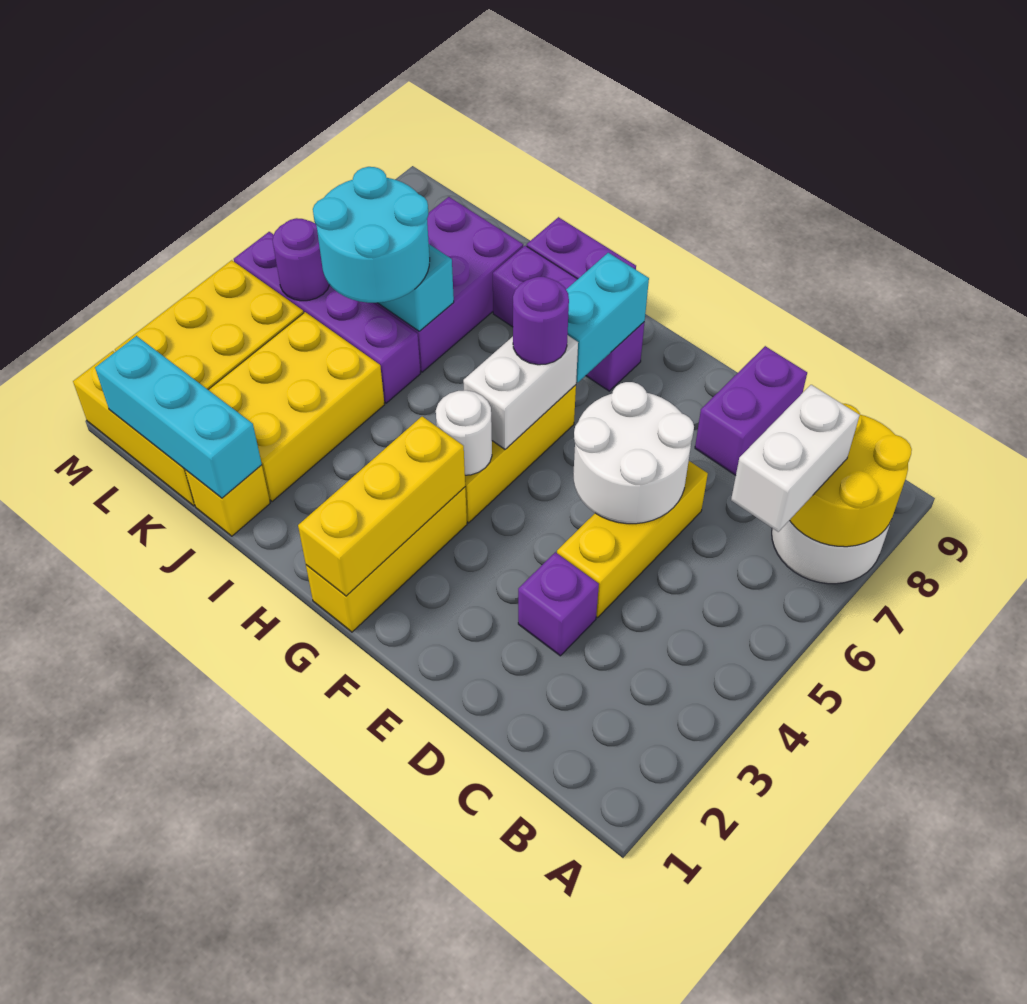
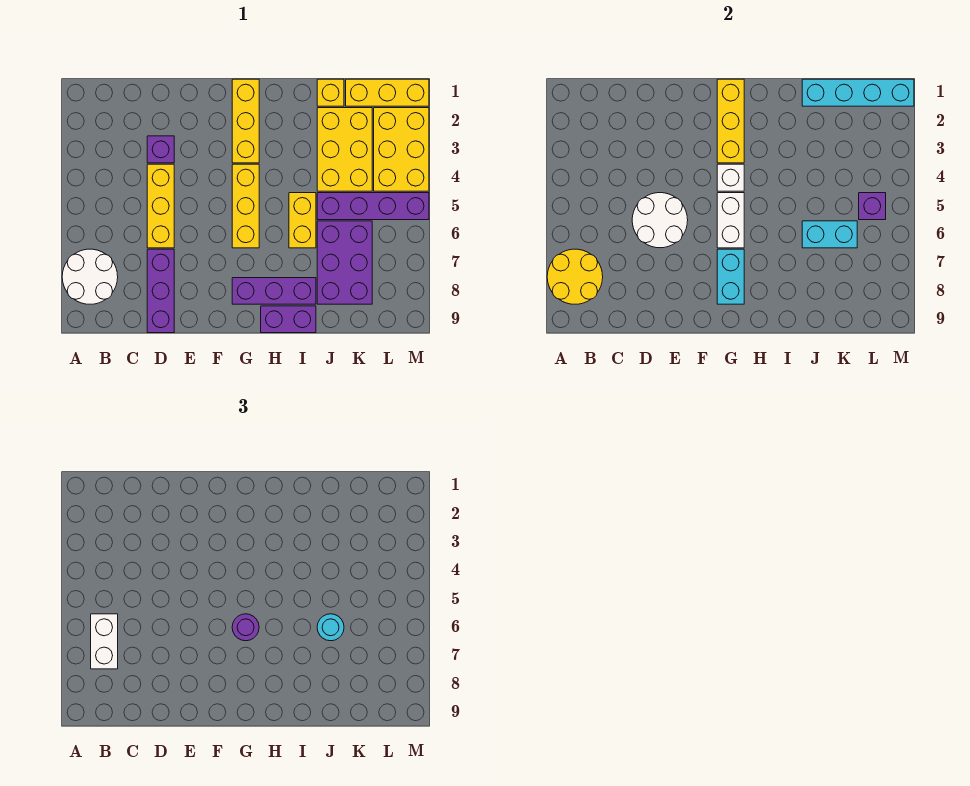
purple brick D8:D9 level 1 -> purple brick D7:D9 level 1
white round brick G4 level 2 -> white brick G4 level 2
none -> yellow brick I5:I6 level 1
cyan brick J1:L1 level 2 -> cyan brick J1:M1 level 2
cyan round brick J5:K6 level 3 -> cyan round brick J6 level 3
purple round brick L5 level 2 -> purple brick L5 level 2

